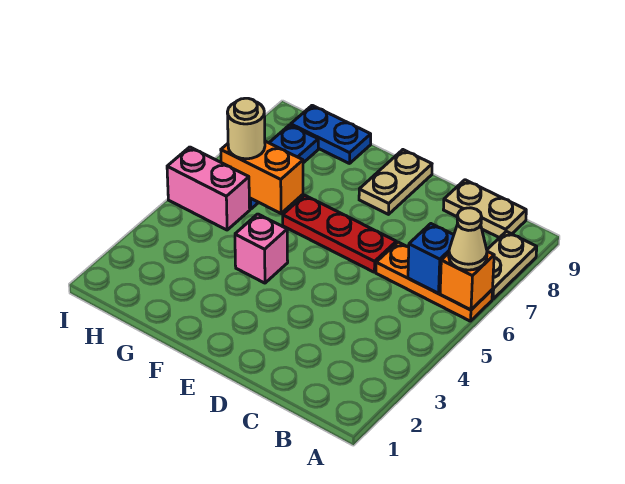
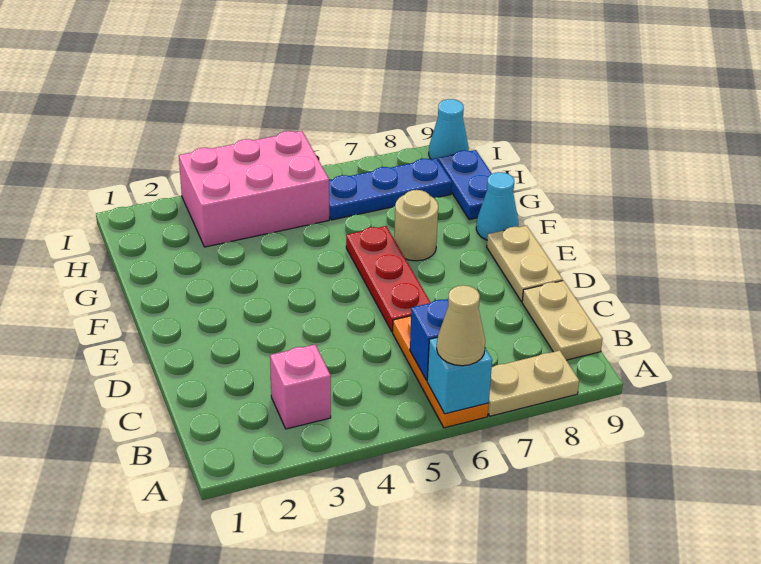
orange brick A6 level 2 -> cyan brick A6 level 2
tan plate E8:E9 level 1 -> tan plate D9:E9 level 1
pink brick F4 level 1 -> pink brick B3 level 1
none -> cyan cone F9 level 1
orange brick G6:H6 level 2 -> none
pink brick H5:I5 level 1 -> pink brick H3:I5 level 1
tan round brick H6 level 3 -> tan round brick F7 level 1
none -> cyan cone I9 level 1

